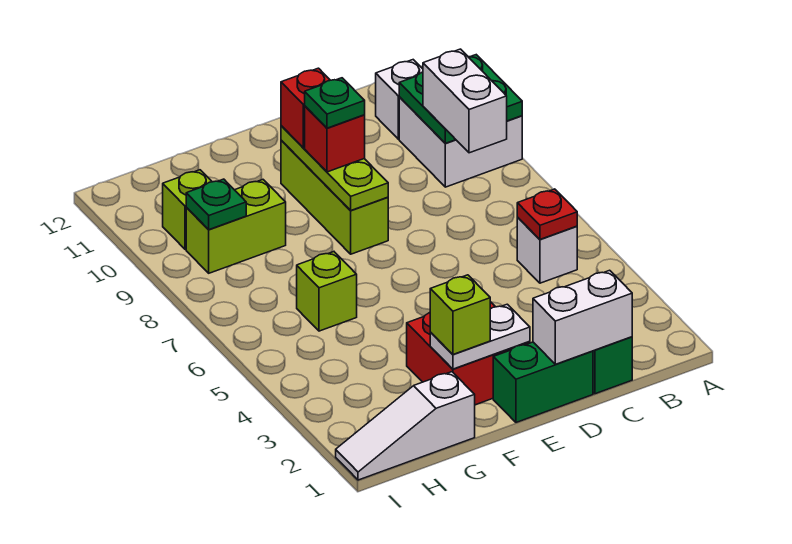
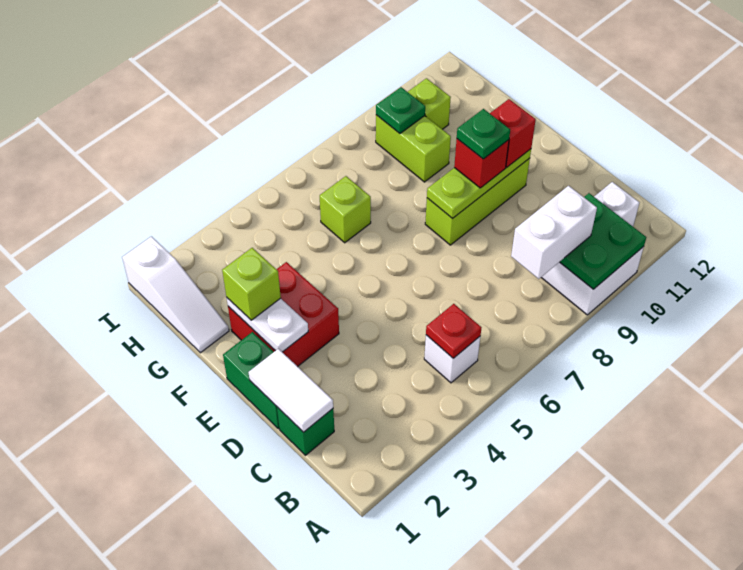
white brick C1:D1 level 2 -> white tile C1:D1 level 2
white slope G1:I1 level 1 top G -> white slope G1:I1 level 1 top I

